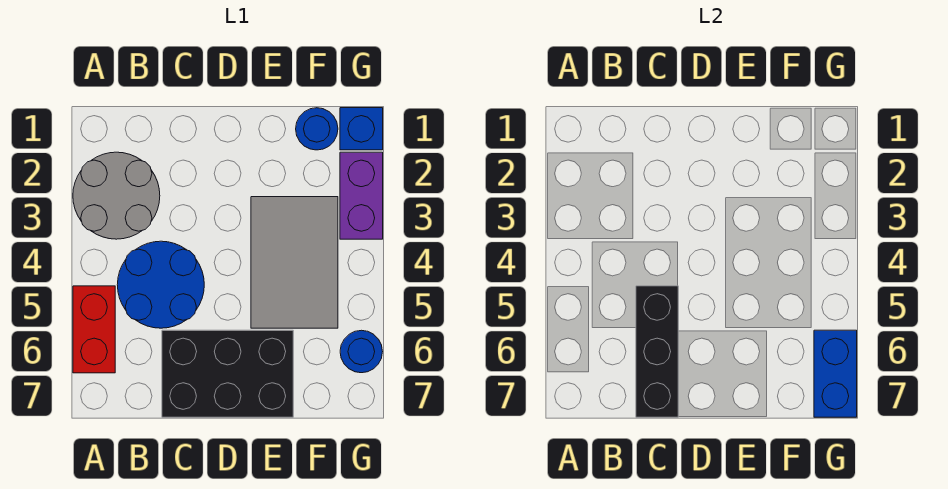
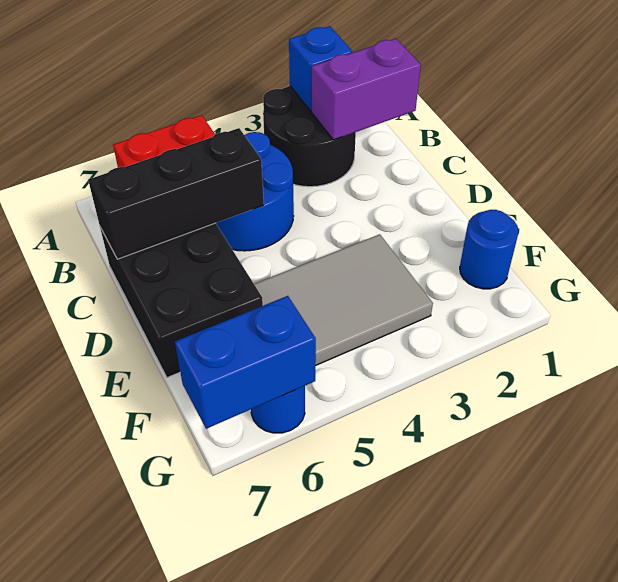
grey round brick A2:B3 level 1 -> black round brick A2:B3 level 1
blue brick G1 level 1 -> blue brick A2 level 2
purple brick G2:G3 level 1 -> purple brick B1:B2 level 2

